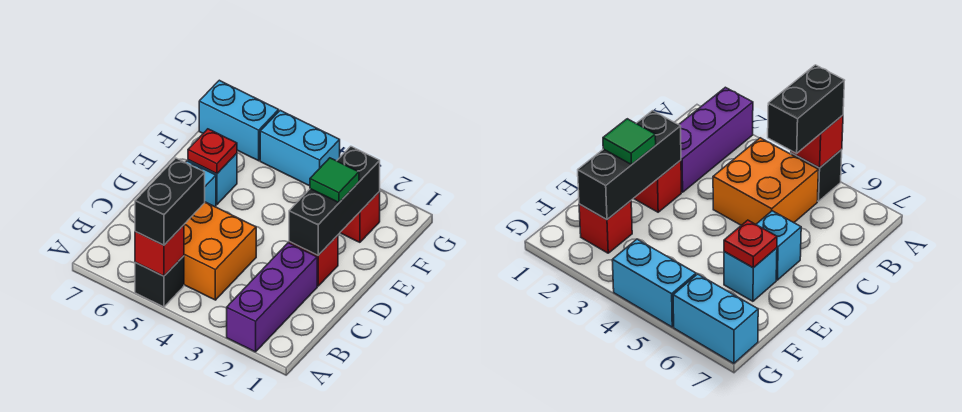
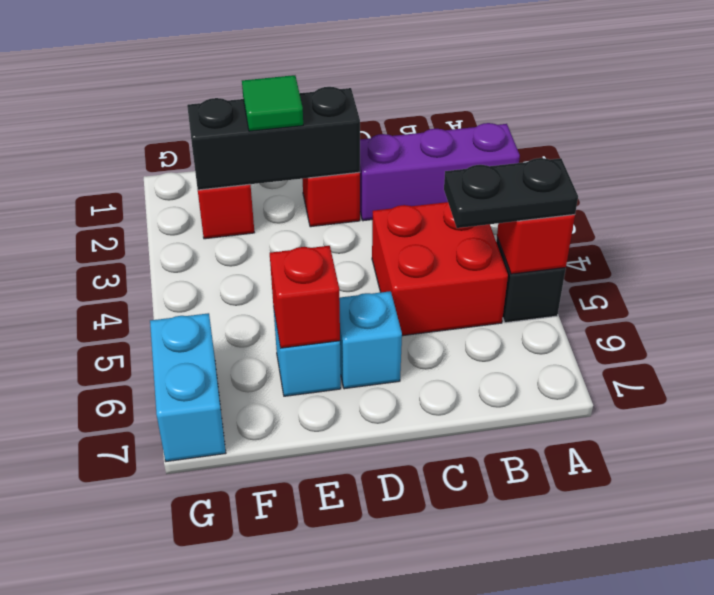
black brick A5:B5 level 3 -> black plate A5:B5 level 3
orange brick B4:C5 level 1 -> red brick B4:C5 level 1
red plate E6 level 2 -> red brick E6 level 2
cyan brick G4:G5 level 1 -> none

